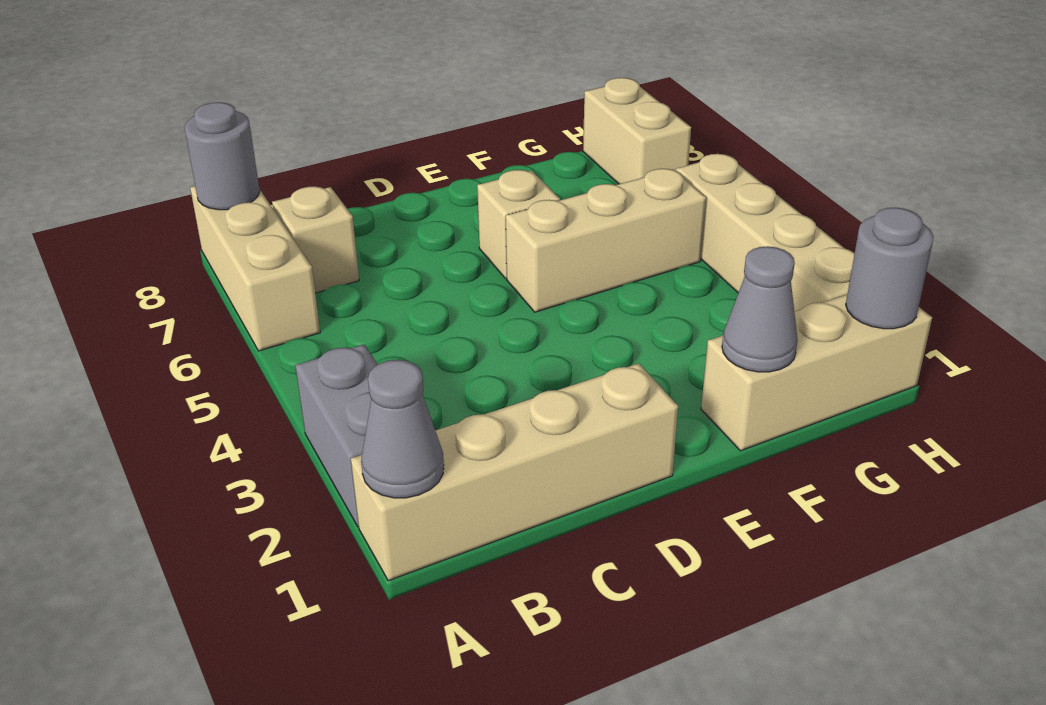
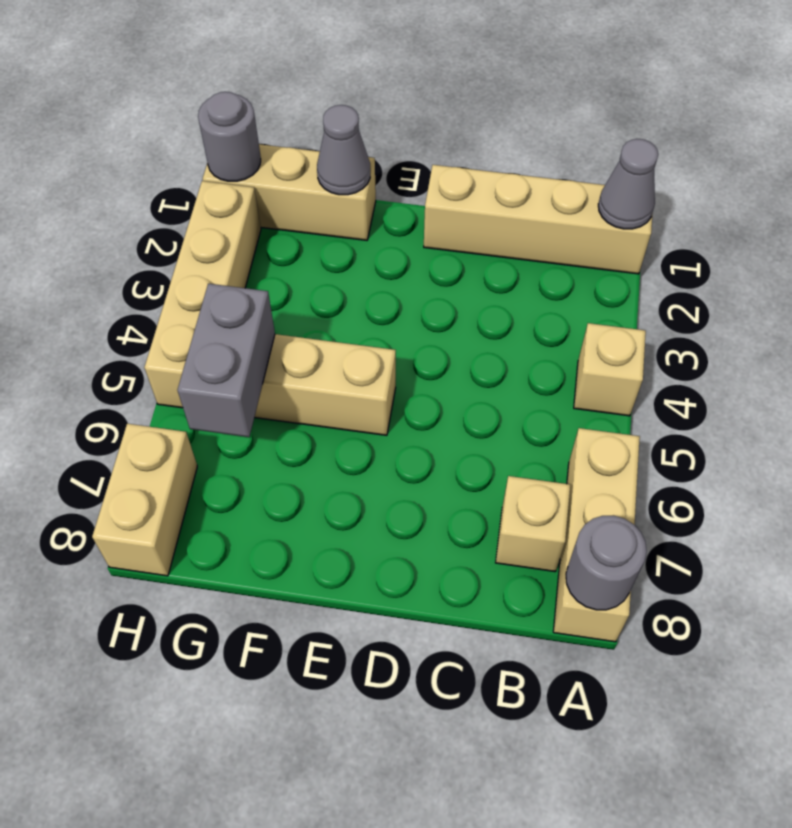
grey brick A2:A3 level 1 -> grey brick G5:G6 level 2
tan brick E6 level 1 -> tan brick A4 level 1

